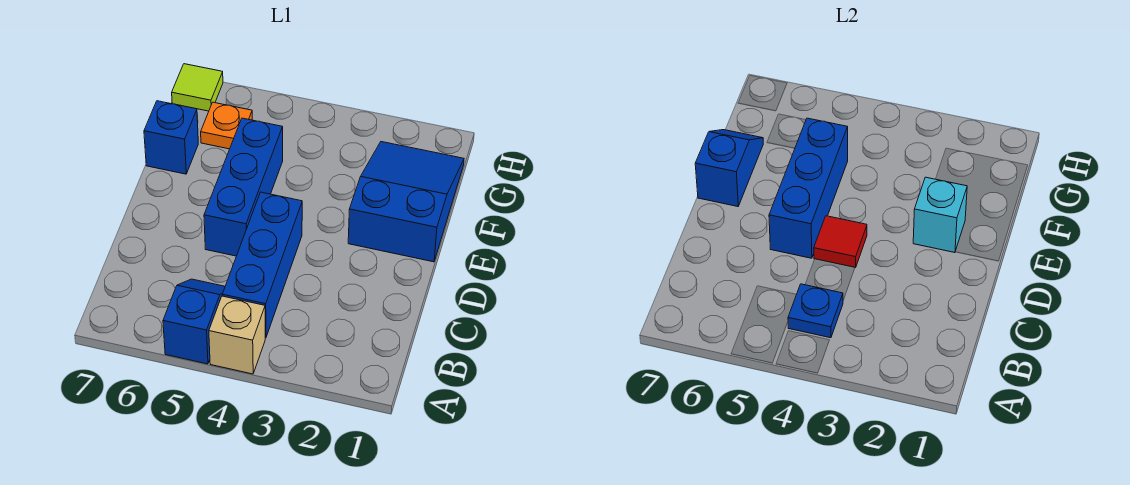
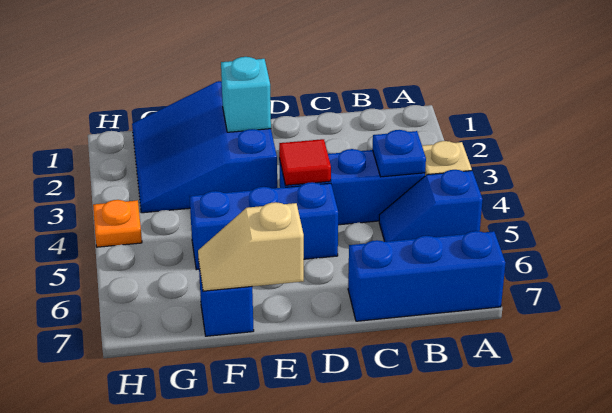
blue brick D5:F5 level 2 -> blue brick A7:C7 level 1
blue slope E1:G2 level 1 top E -> blue slope E1:G3 level 1 top E
blue slope E7:F7 level 2 top E -> tan slope E7:F7 level 2 top E
orange plate G6 level 1 -> orange plate H4 level 1
lime tile H7 level 1 -> none

